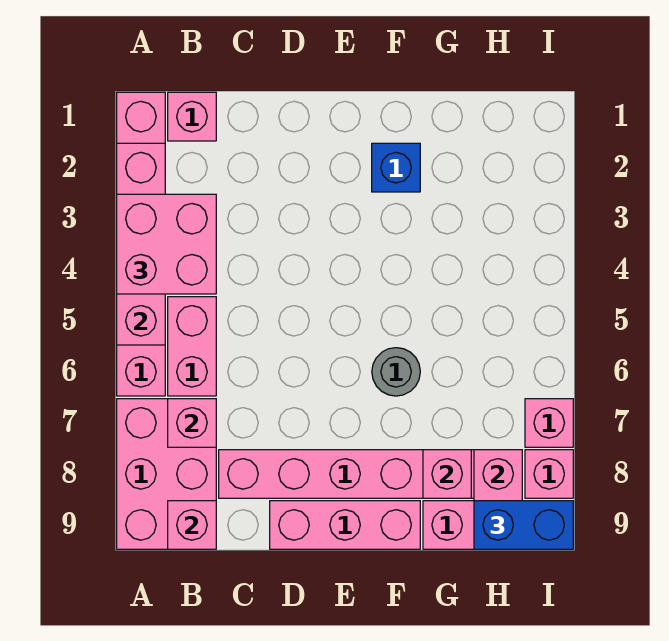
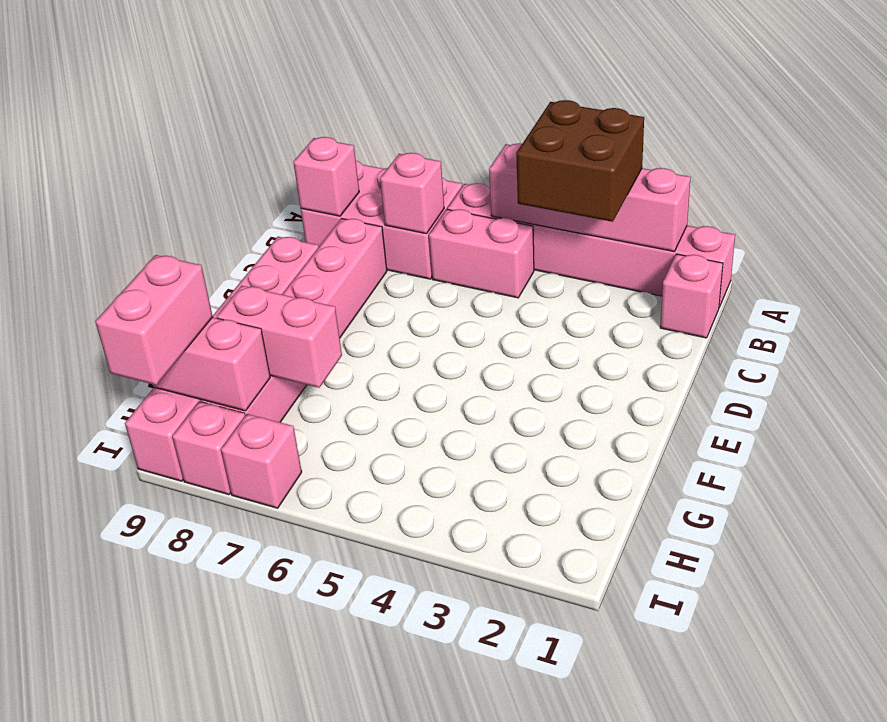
pink brick A3:B4 level 3 -> brown brick A3:B4 level 3
blue brick F2 level 1 -> none
grey round brick F6 level 1 -> none
pink brick G8 level 2 -> pink brick G7:G8 level 2
blue brick H9:I9 level 3 -> pink brick H9:I9 level 3

